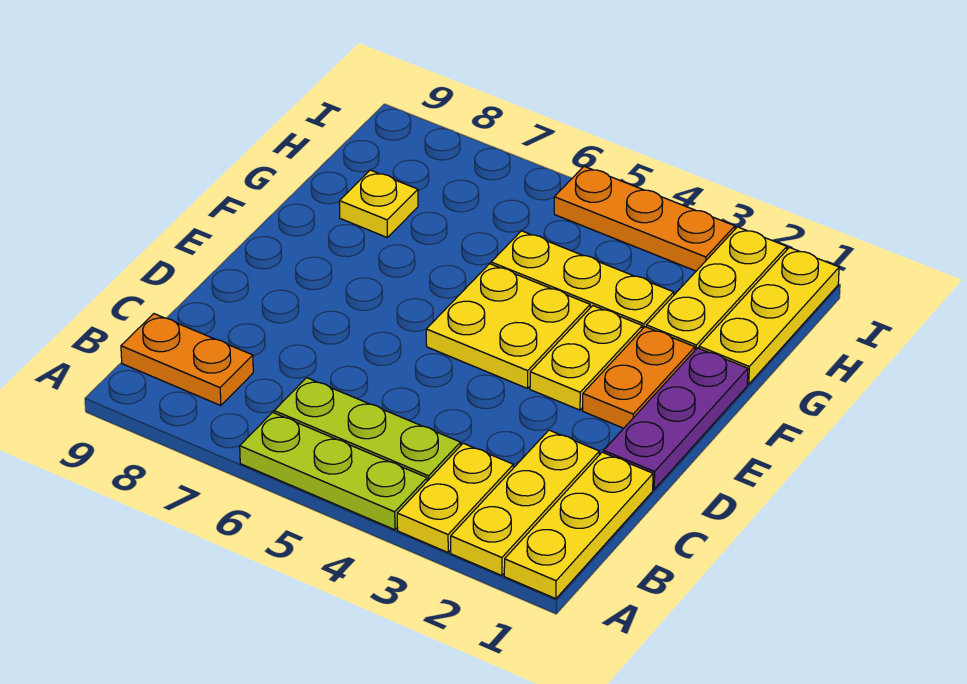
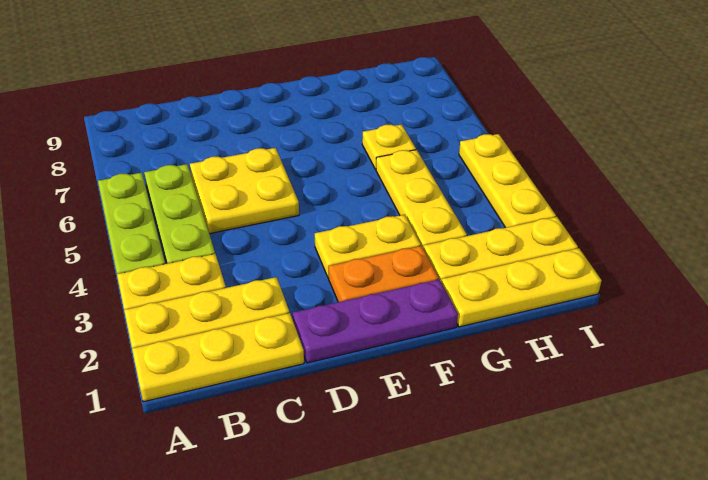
orange plate B8:B9 level 1 -> none
yellow plate E4:F5 level 1 -> yellow plate C5:D6 level 1
yellow plate G8 level 1 -> yellow plate G6 level 1
orange plate I3:I5 level 1 -> yellow plate I3:I5 level 1

